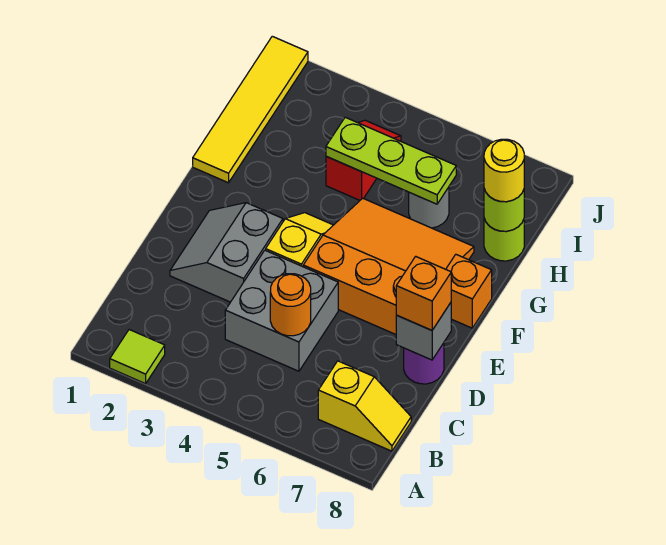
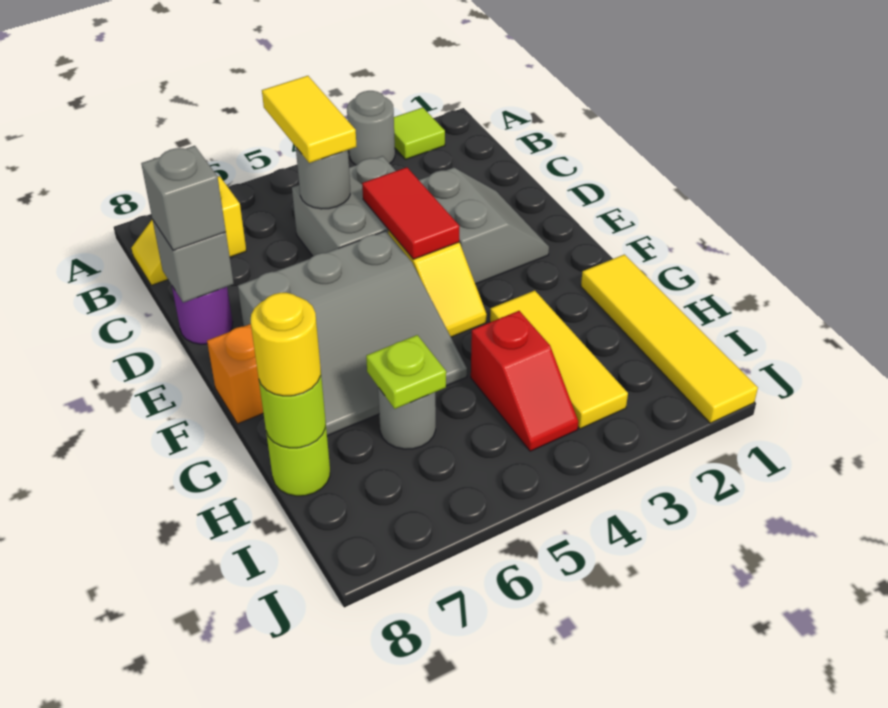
none -> grey round brick A3 level 1
none -> yellow tile B5:C5 level 3
orange round brick C5 level 2 -> grey round brick C5 level 2
none -> red tile D4:E4 level 2
orange brick D8 level 3 -> grey brick D8 level 3
orange slope E5:G7 level 1 top E -> grey slope E5:G7 level 1 top E
none -> yellow tile G3:I3 level 1
lime plate H4:H6 level 2 -> lime plate H6 level 2

